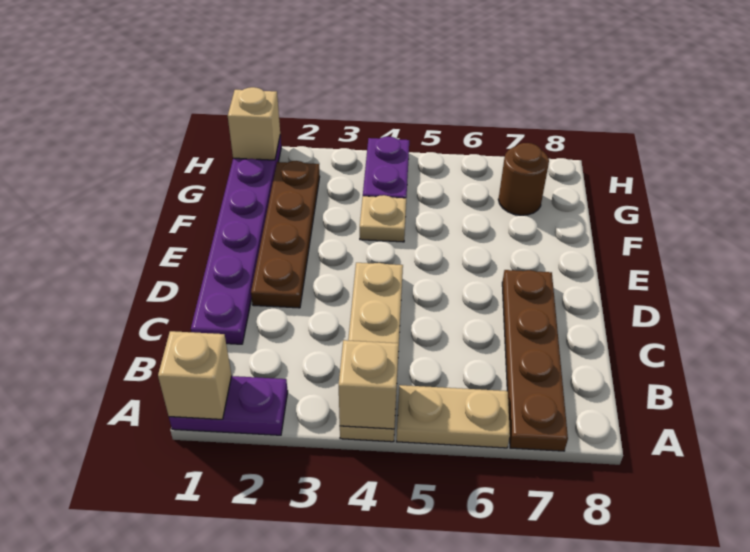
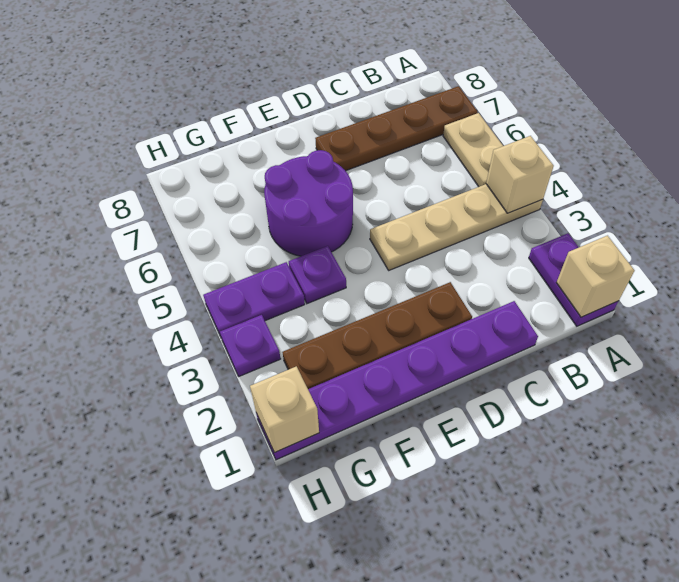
none -> purple round brick E5:F6 level 1
tan plate F4 level 1 -> purple plate F4 level 1
brown round brick G7 level 1 -> none
none -> purple plate H3 level 1

